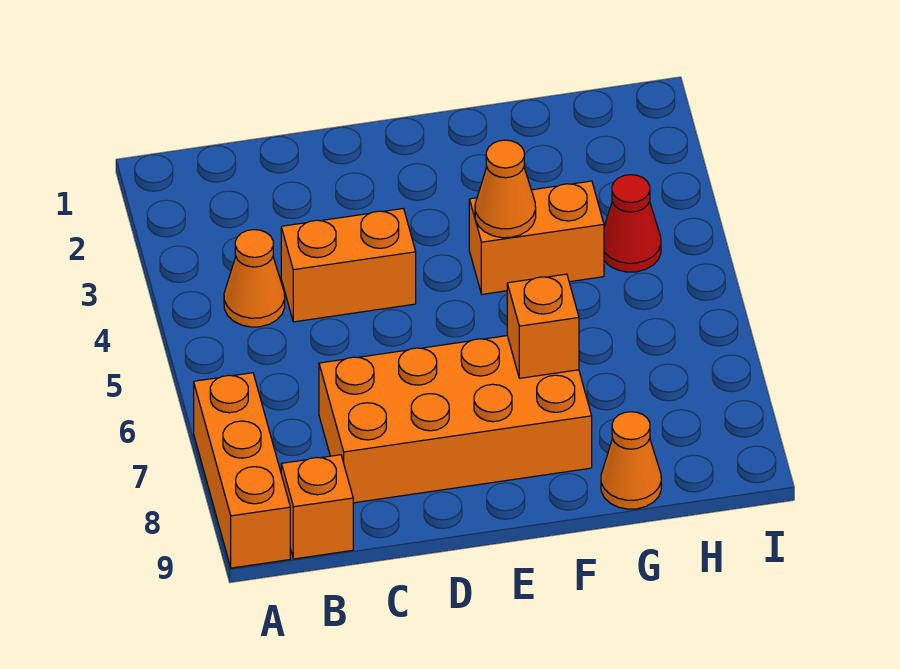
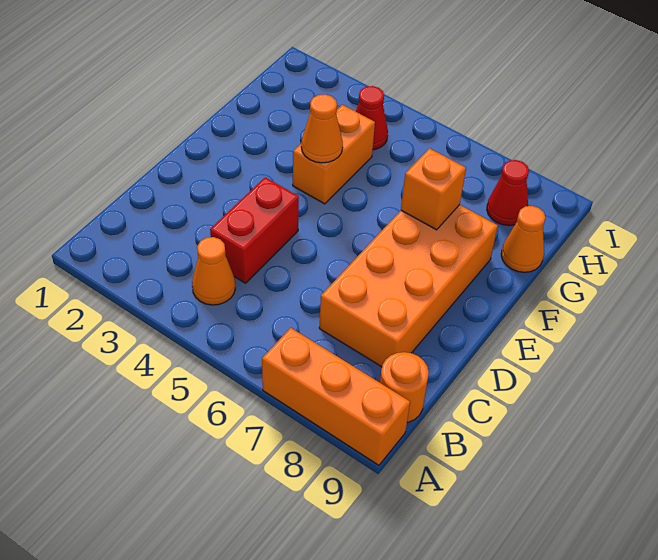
orange brick B9 level 1 -> orange round brick B9 level 1
orange brick C4:D4 level 1 -> red brick C4:D4 level 1
none -> red cone H8 level 1

